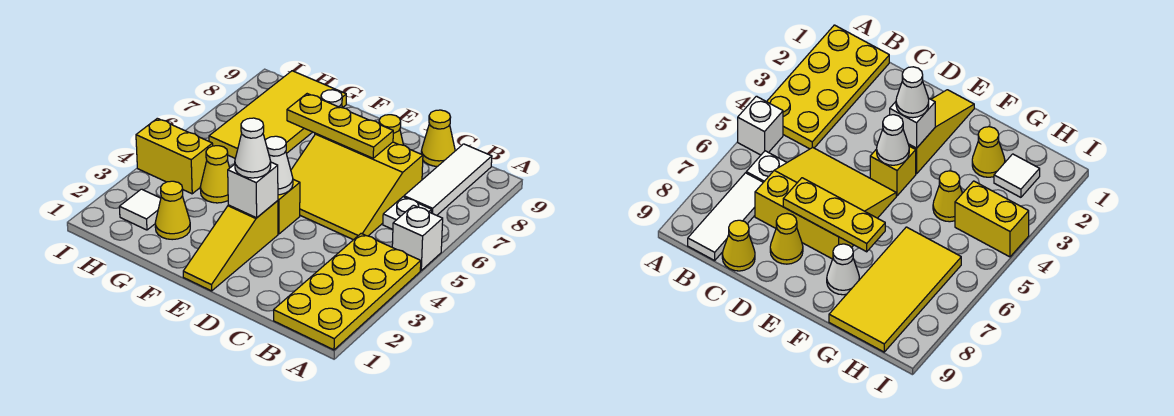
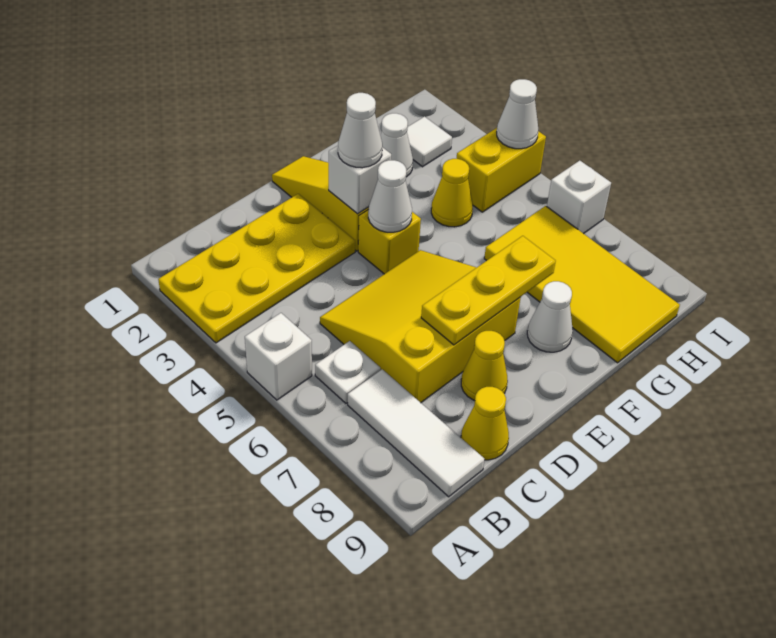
yellow plate A1:B4 level 1 -> yellow plate A2:D3 level 1
yellow cone G2 level 1 -> white cone G2 level 1
none -> white cone I4 level 2
none -> white brick I6 level 1

